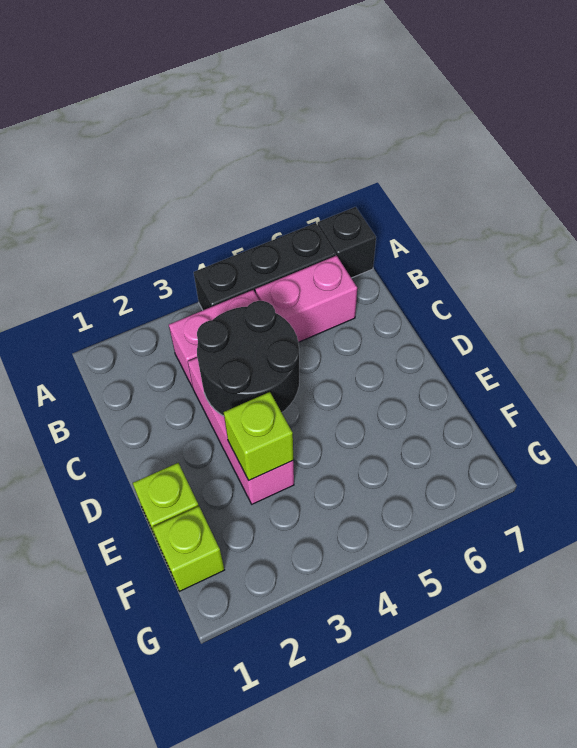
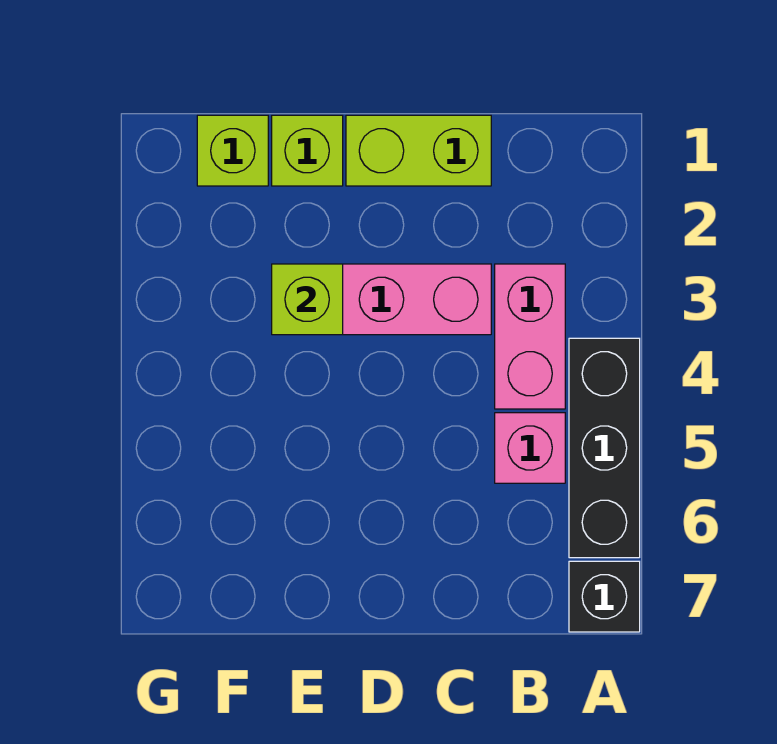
pink brick B5:B6 level 1 -> pink brick B5 level 1
none -> lime brick C1:D1 level 1
black round brick C3:D4 level 2 -> none

